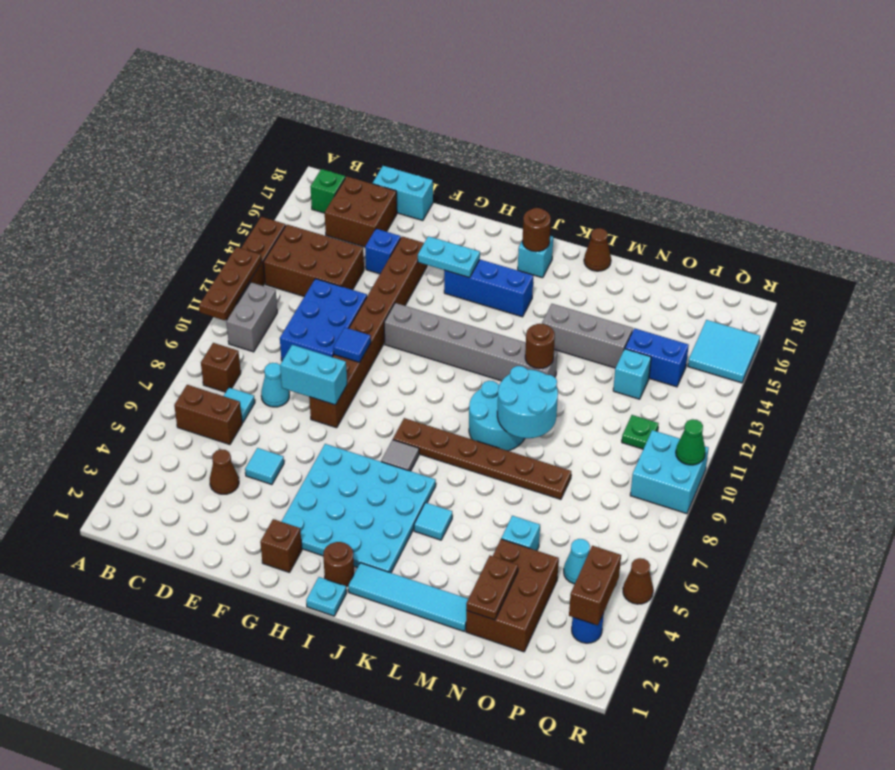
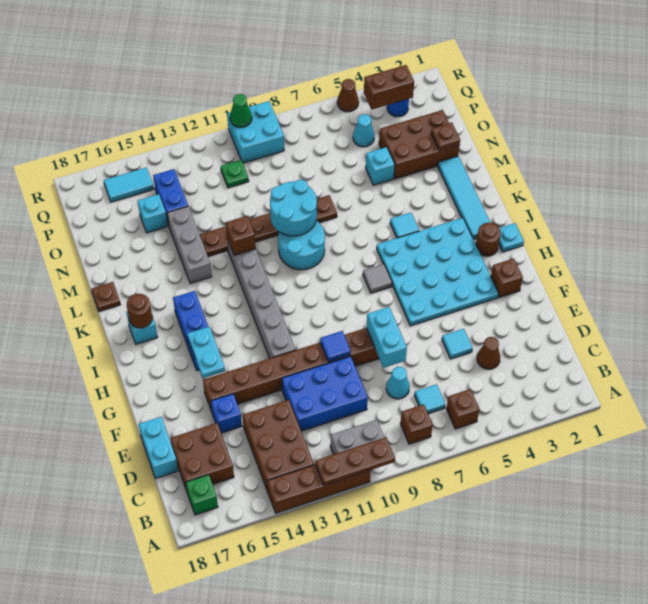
brown brick B6:C6 level 1 -> brown brick B6 level 1
brown plate I8:N8 level 1 -> brown plate M8:M13 level 1
brown round brick L12 level 2 -> brown brick L12 level 2
brown cone L18 level 1 -> brown plate L18 level 1
brown plate N2:N3 level 2 -> brown plate N2 level 2
cyan brick O13 level 1 -> cyan brick O15 level 1
cyan tile Q15:R16 level 1 -> cyan tile Q15:Q16 level 1

